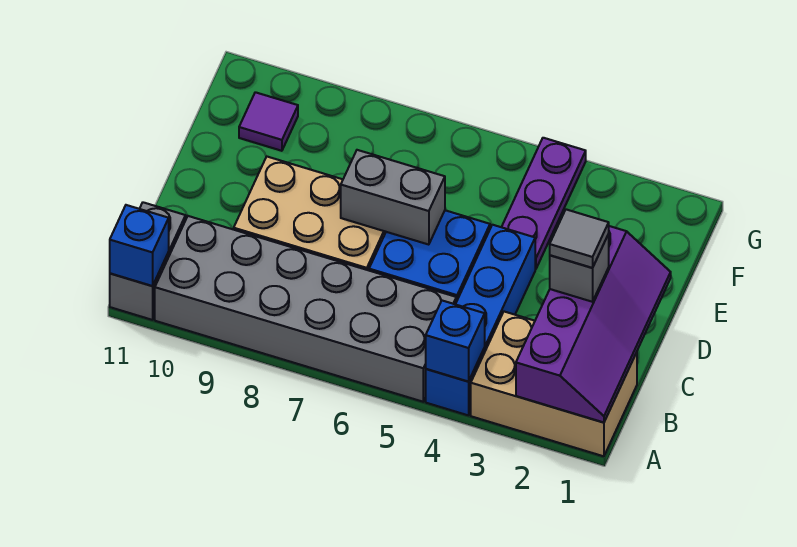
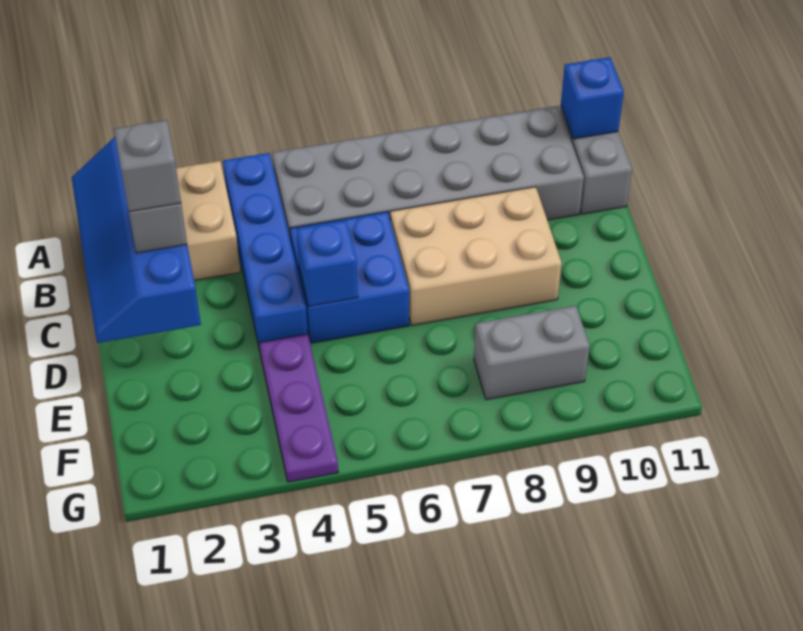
purple slope A1:D2 level 2 top 2 -> blue slope A1:D2 level 2 top 2
blue brick A4 level 2 -> blue brick D5 level 2
grey tile C2 level 4 -> grey brick C2 level 4
grey brick D6:D7 level 2 -> grey brick F8:F9 level 1
purple tile F10 level 1 -> none

